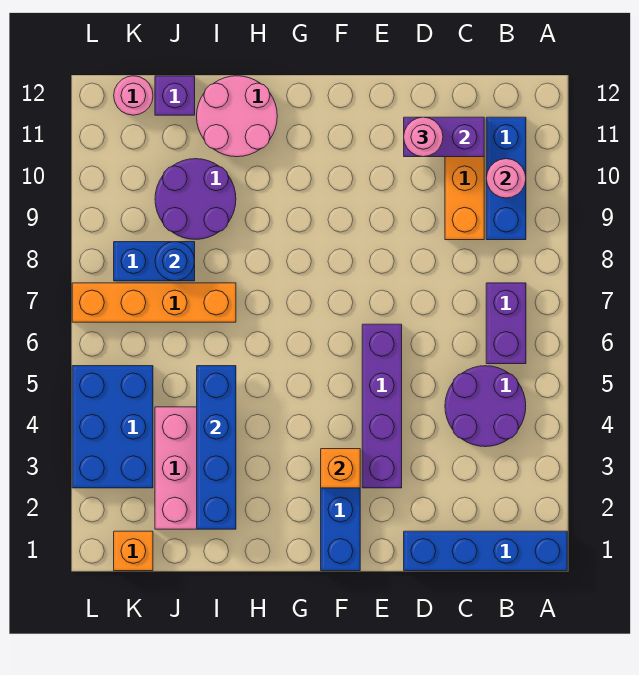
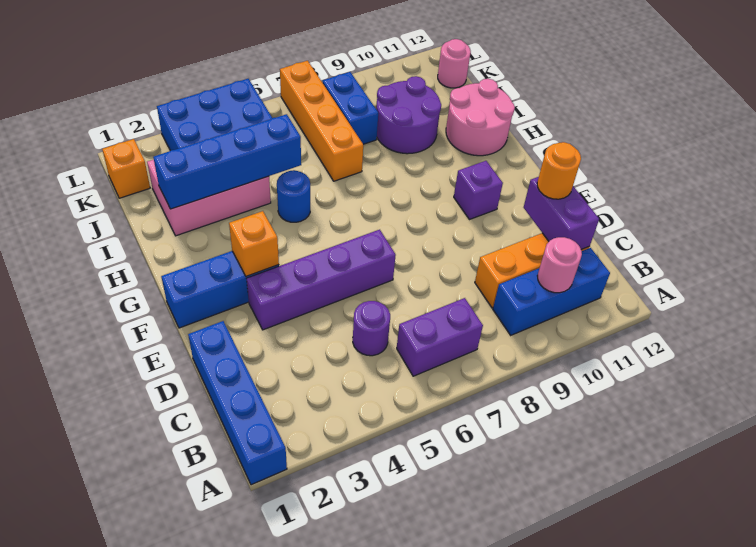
purple round brick B4:C5 level 1 -> purple round brick C5 level 1
pink round brick D11 level 3 -> orange round brick D11 level 3
blue round brick J8 level 2 -> blue round brick H5 level 1
purple brick J12 level 1 -> purple brick F10 level 1

